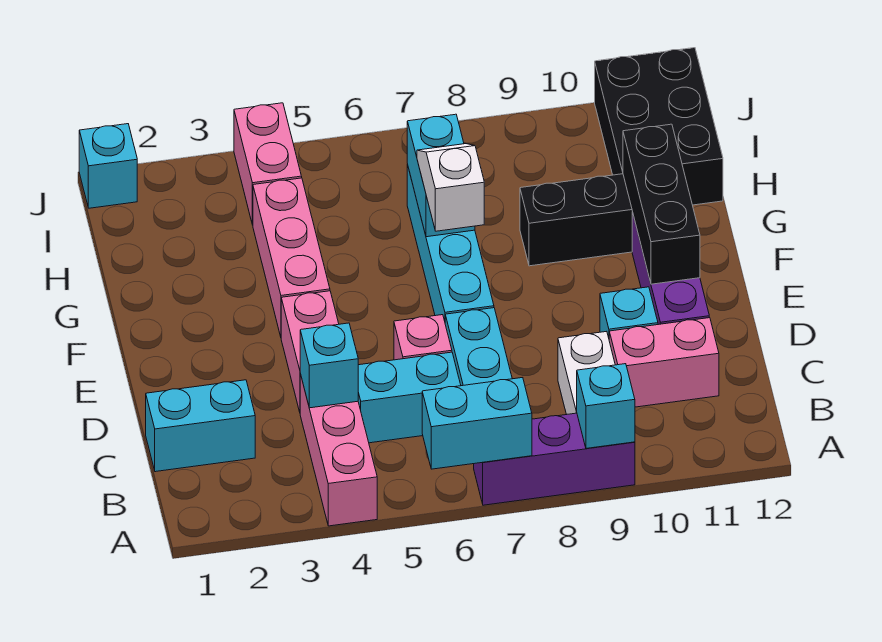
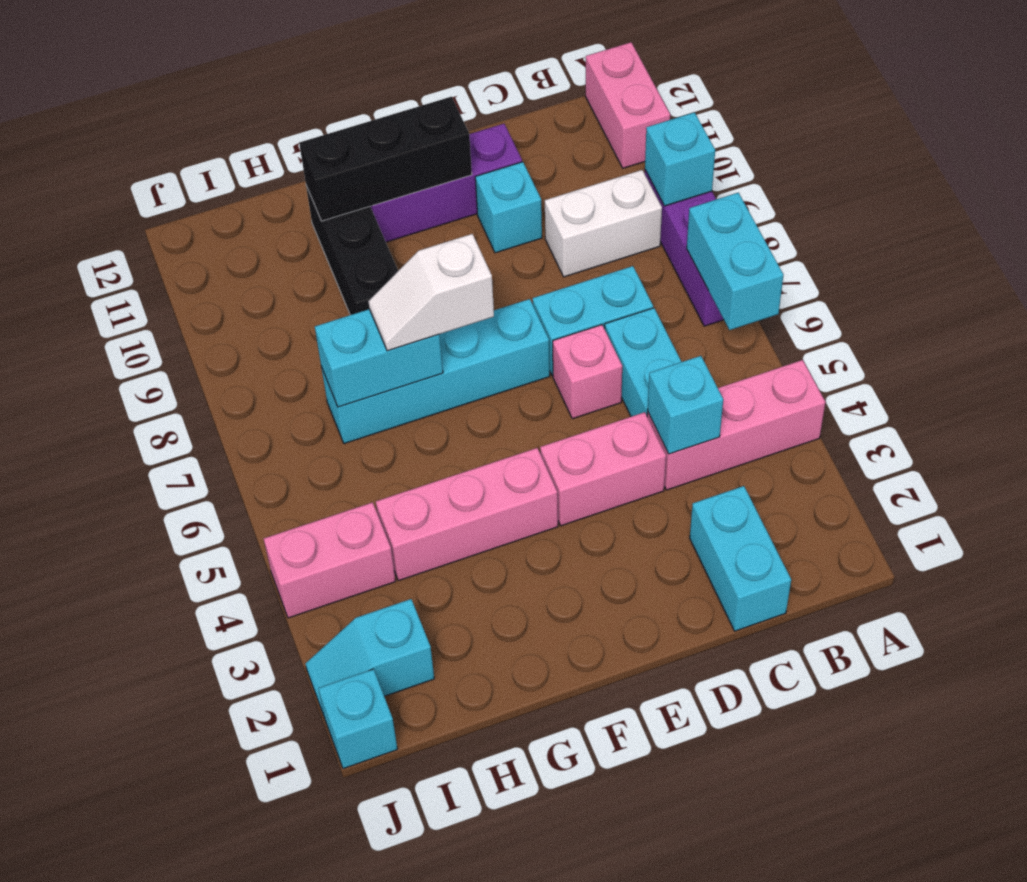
pink brick C10:C11 level 1 -> pink brick A11:A12 level 1
black brick H11:J12 level 1 -> none
none -> cyan slope I2:J2 level 1 top I

